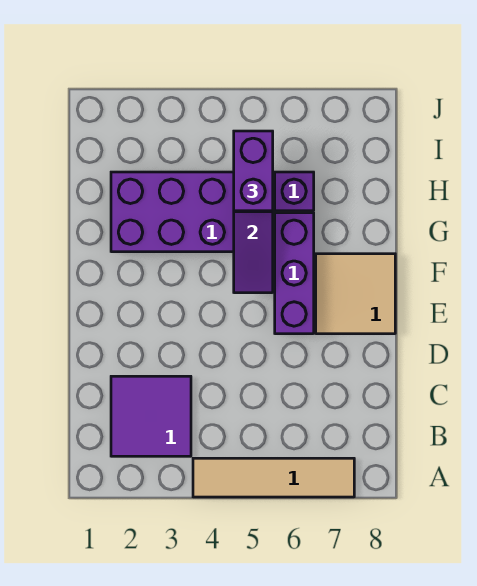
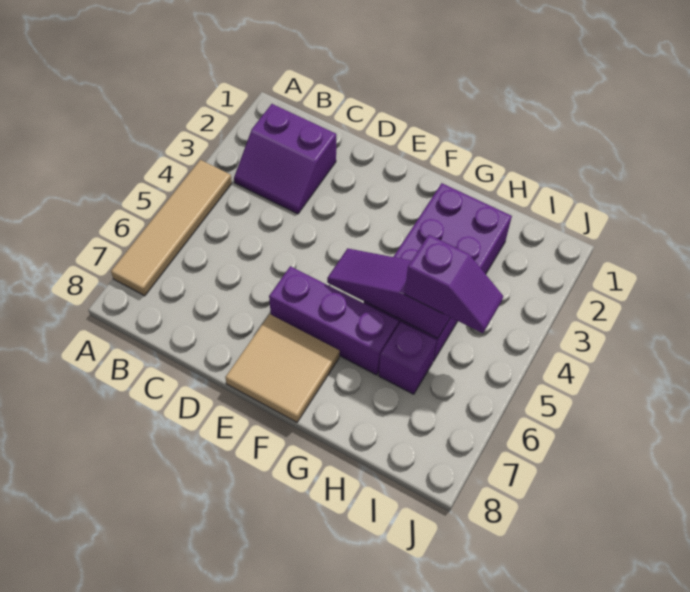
purple tile B2:C3 level 1 -> purple slope B2:C3 level 1 top 2
purple brick H5:I5 level 3 -> purple slope H5:I5 level 3 top H

